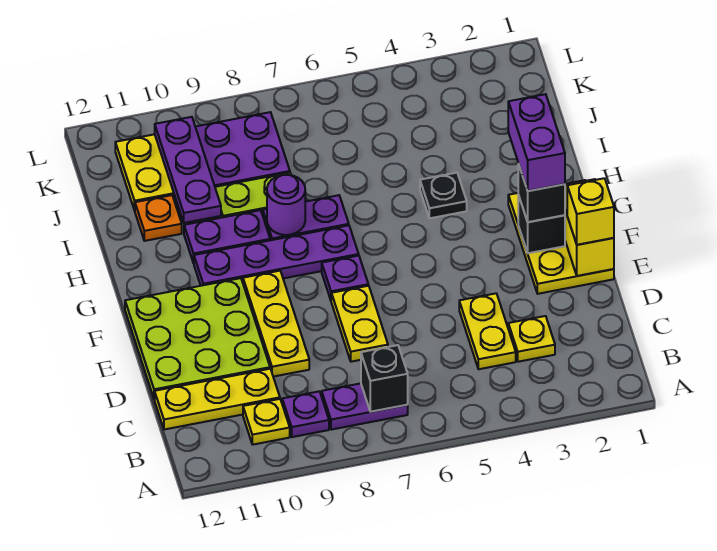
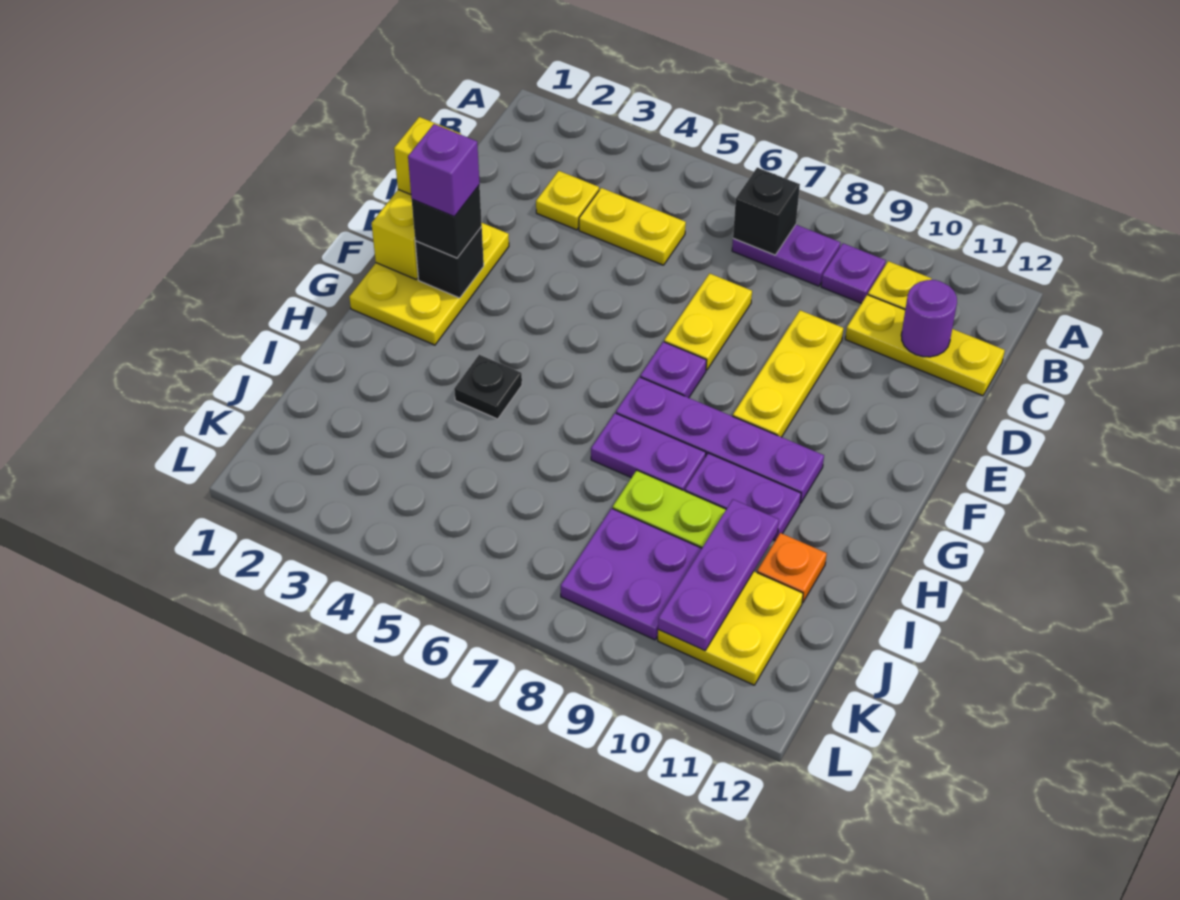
yellow plate C4:D4 level 1 -> yellow plate C4:C5 level 1
lime plate D10:F12 level 1 -> none
purple brick F2:G2 level 4 -> purple brick F2 level 4
purple round brick H8 level 2 -> purple round brick C11 level 2

